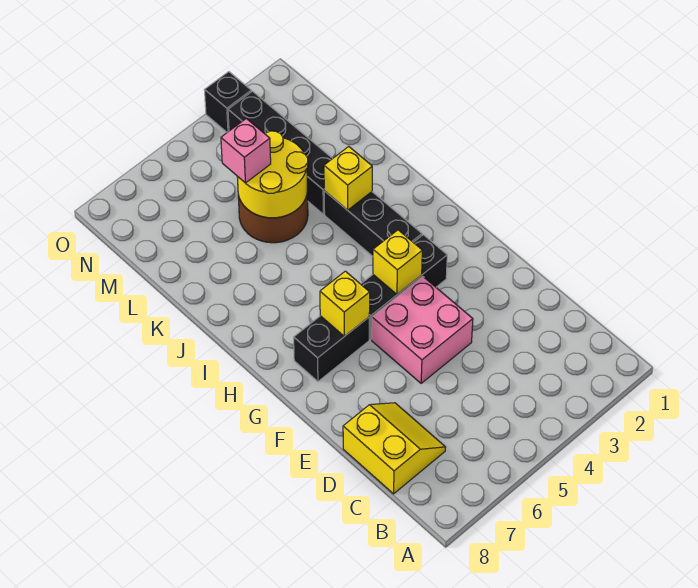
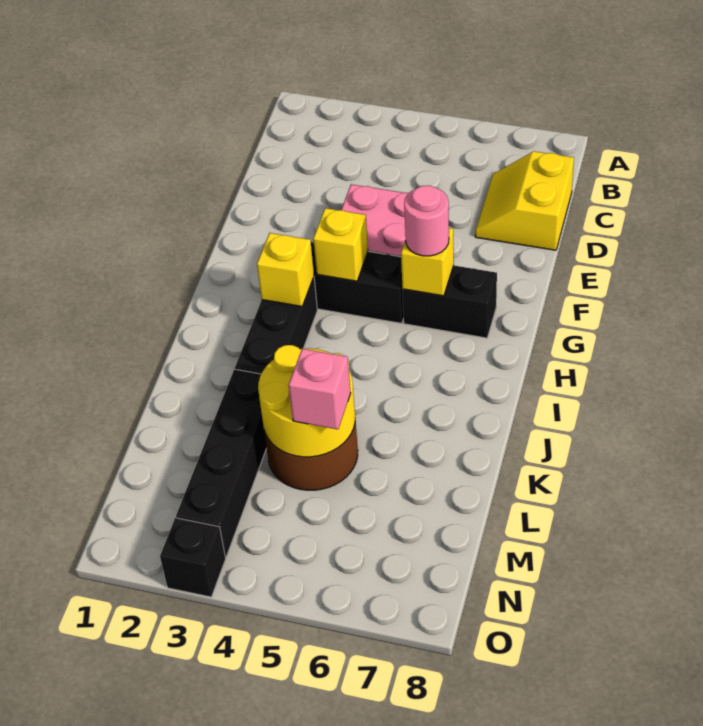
none -> pink round brick G6 level 3
yellow brick J3 level 2 -> yellow brick H3 level 2

